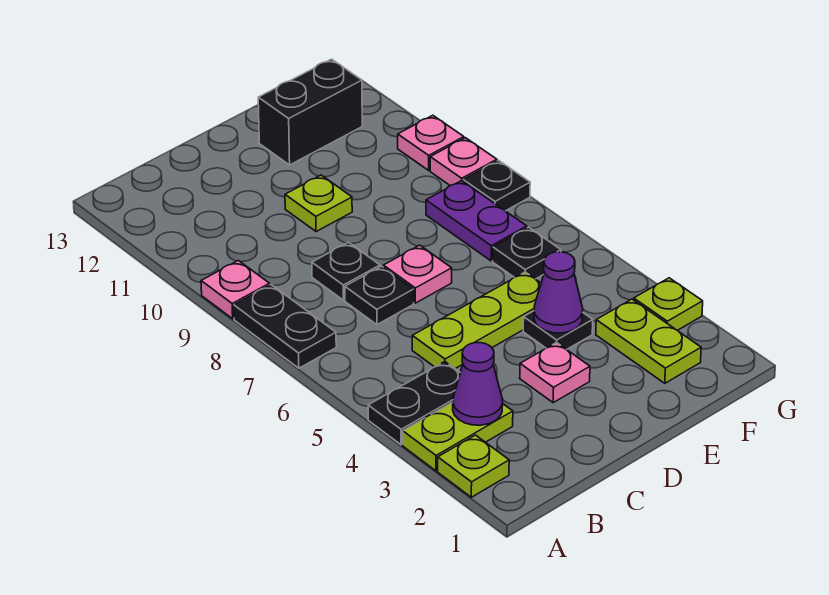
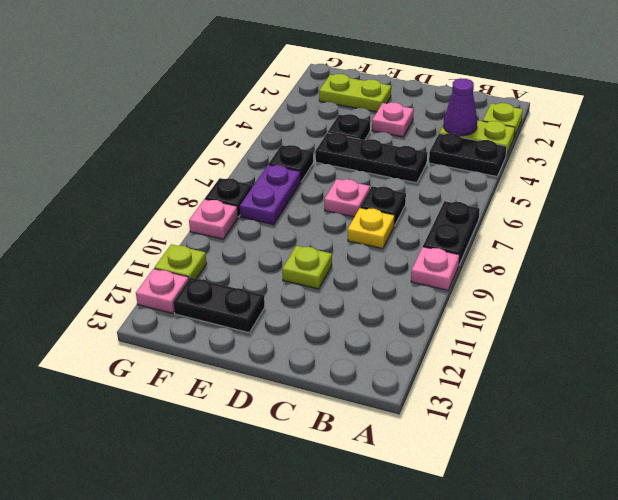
lime plate C5:E5 level 1 -> black plate C5:E5 level 1
black plate C8 level 1 -> yellow plate C8 level 1
purple cone E4 level 2 -> none
black brick E12:F12 level 1 -> black plate E12:F12 level 1
lime plate F2:F3 level 1 -> lime plate E2:F2 level 1
lime plate G3 level 1 -> lime plate G11 level 1
pink plate G10 level 1 -> pink plate G12 level 1

